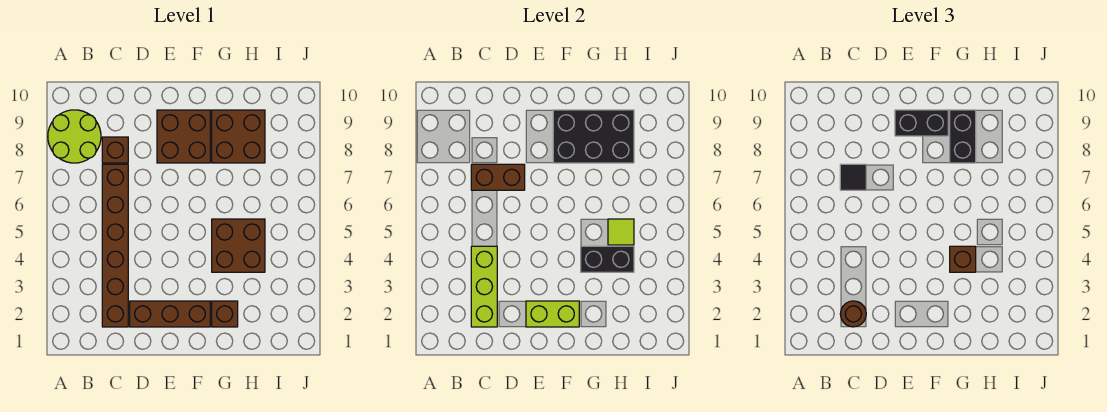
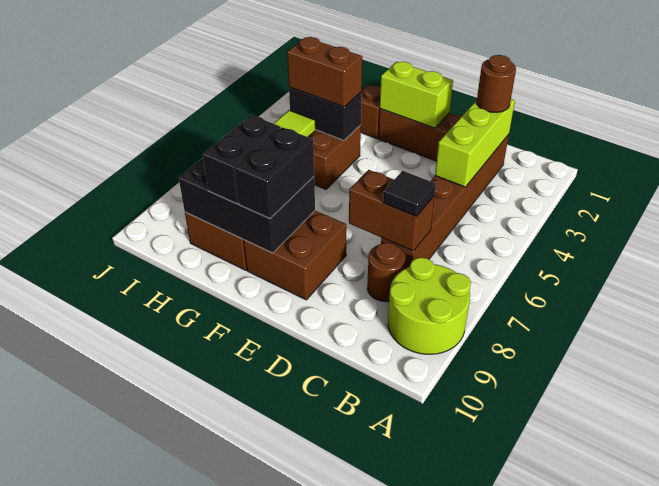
brown brick C8 level 1 -> brown round brick C8 level 1
black brick E9:F9 level 3 -> black brick F8:F9 level 3
brown brick G4 level 3 -> brown brick G4:H4 level 3

